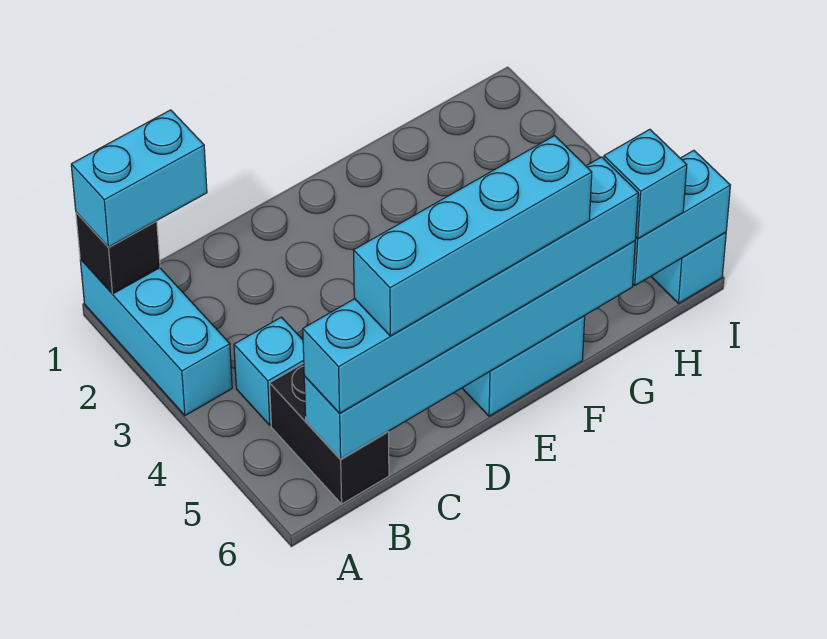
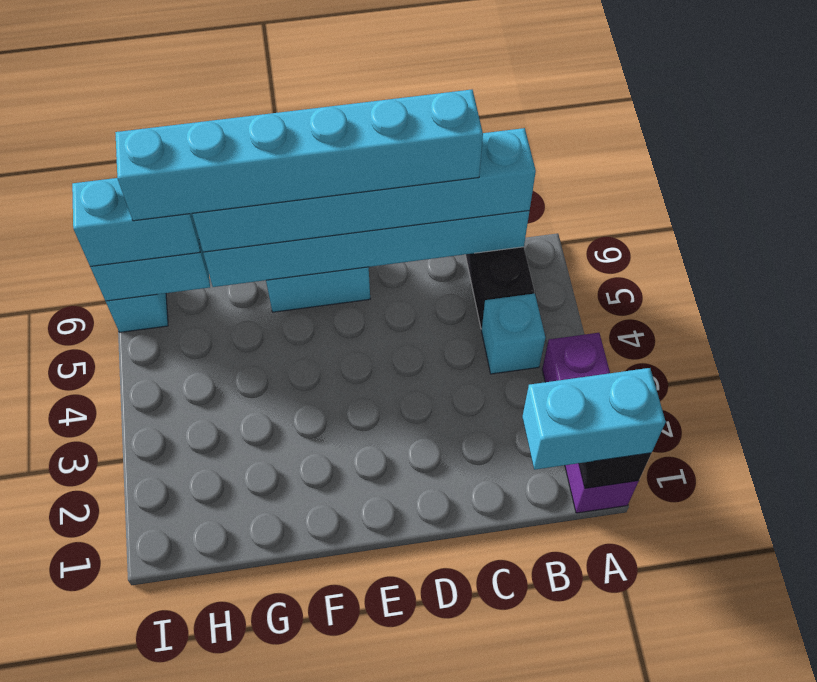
cyan brick A1:A3 level 1 -> purple brick A1:A3 level 1
cyan brick C6:F6 level 4 -> cyan brick C6:H6 level 4
cyan brick H6 level 3 -> cyan brick H6:I6 level 3

